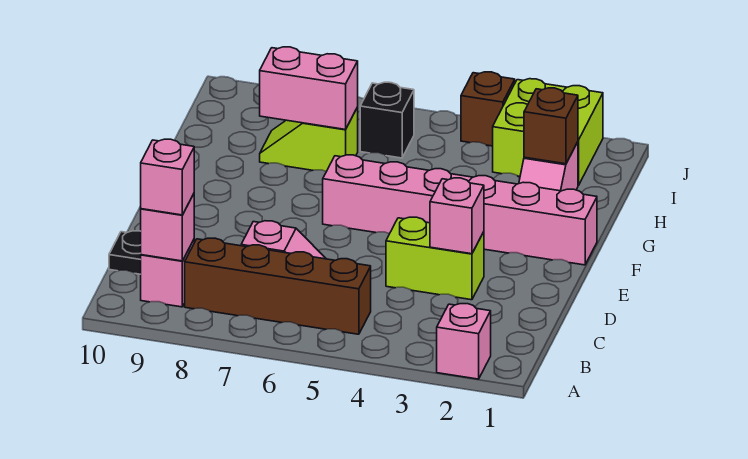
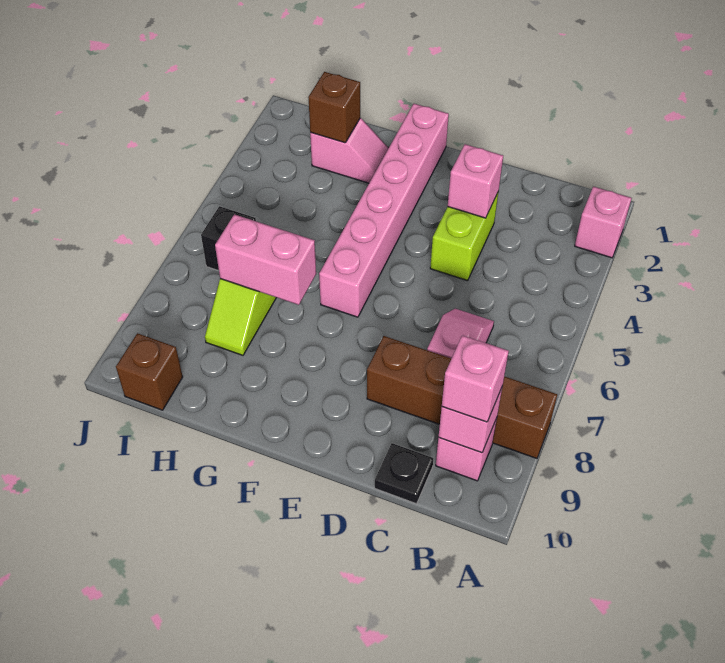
brown brick B5:B8 level 1 -> brown brick A8:D8 level 1
pink brick H7:H8 level 2 -> pink brick G7:H7 level 2
lime brick I2:J3 level 1 -> none
brown brick J4 level 1 -> brown brick I10 level 1

